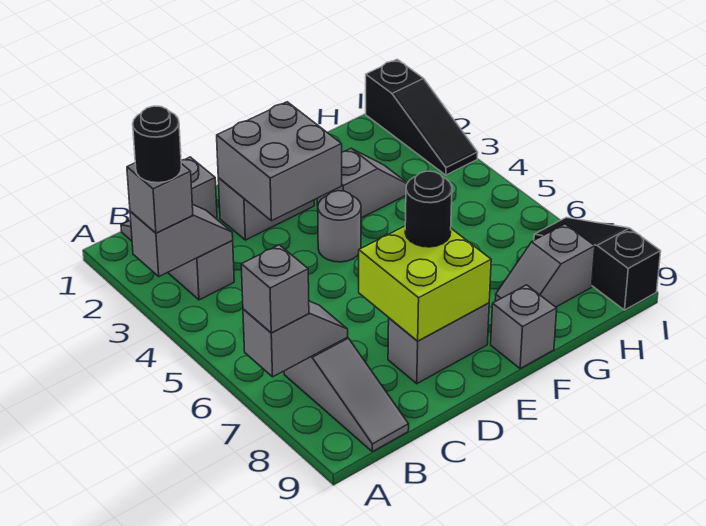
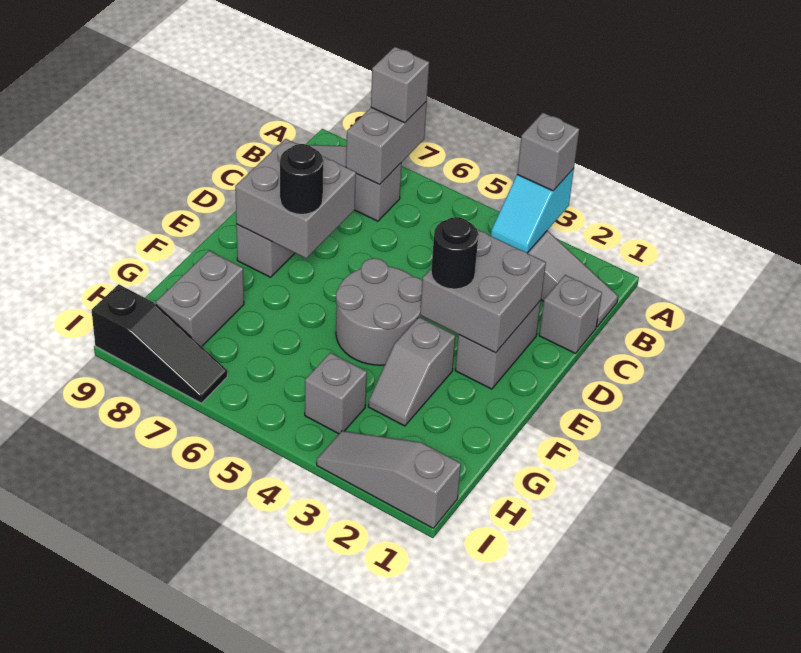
grey slope A3:B3 level 2 top A -> cyan slope A3:B3 level 2 top A
black round brick A3 level 4 -> black round brick E3 level 3
grey slope A7:B7 level 2 top A -> grey brick A7:B7 level 2
lime brick D7:E8 level 2 -> grey brick D7:E8 level 2
grey round brick E4 level 1 -> grey round brick E4:F5 level 1
grey brick F9 level 1 -> grey brick H4 level 1
grey slope G8:H8 level 1 top H -> grey brick G8:H8 level 1
black slope I1:I3 level 1 top 1 -> grey slope I1:I3 level 1 top 1

